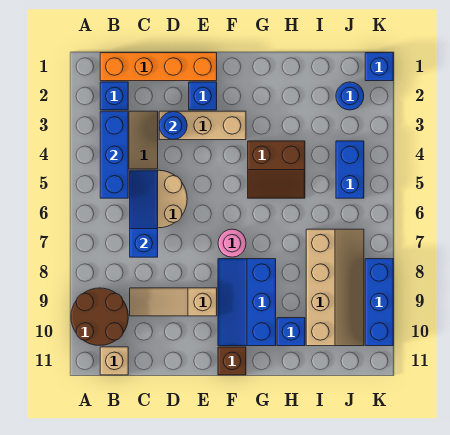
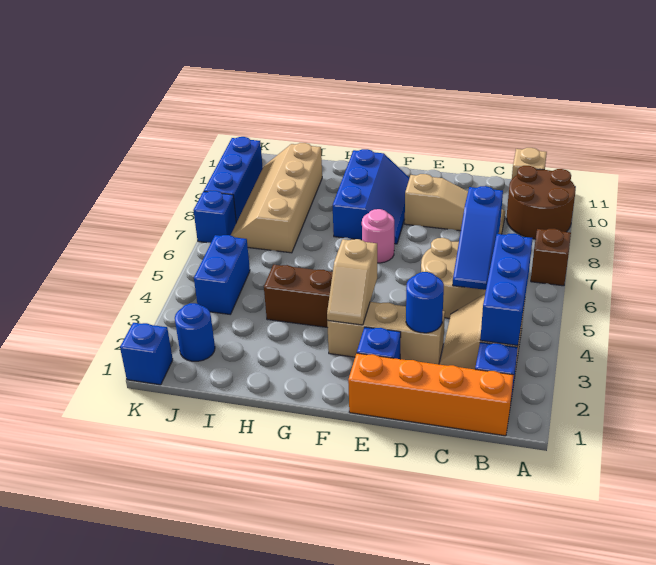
none -> tan slope F3:F4 level 2 top 4
brown brick F11 level 1 -> brown brick A7 level 1
blue brick H10 level 1 -> blue brick K7 level 1

